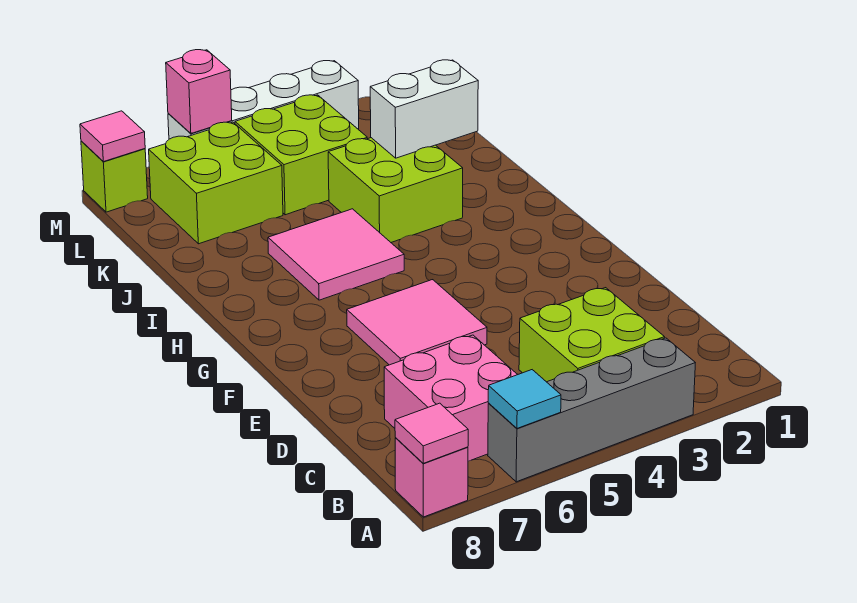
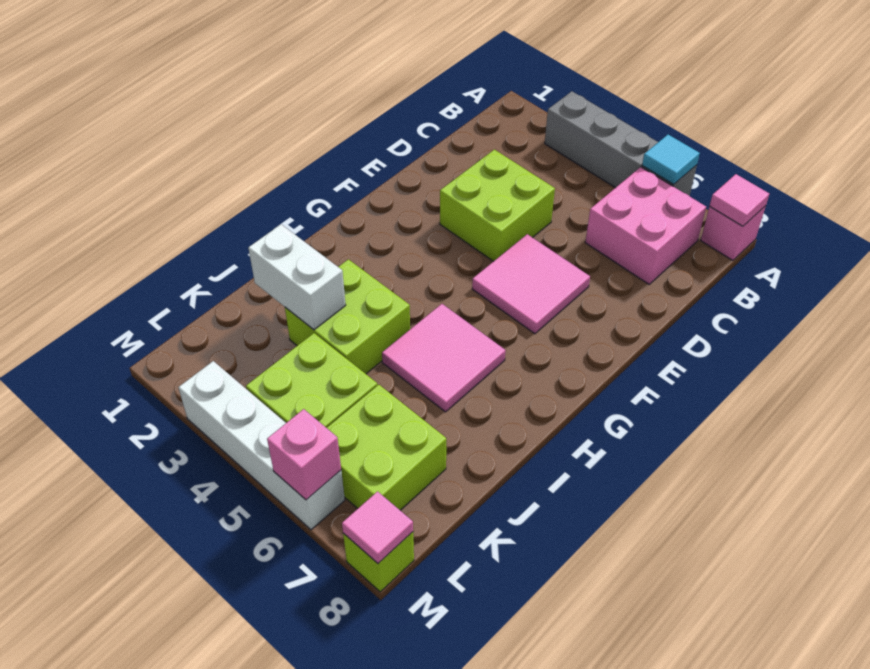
lime brick B3:C4 level 1 -> lime brick D3:E4 level 1

